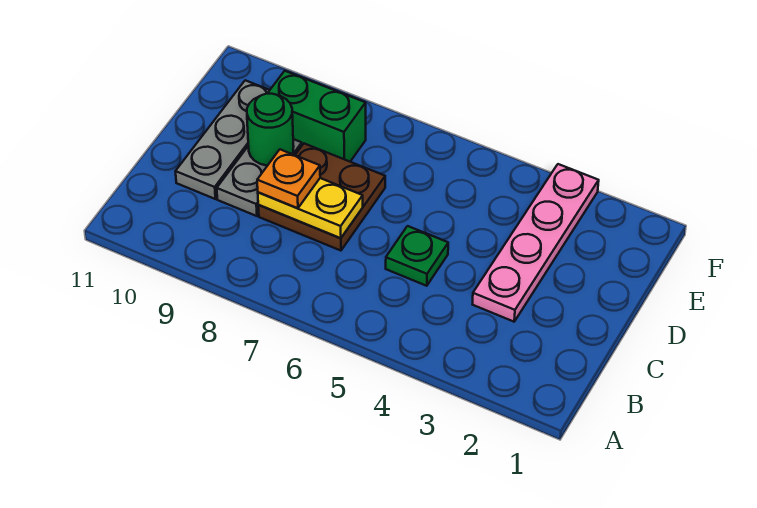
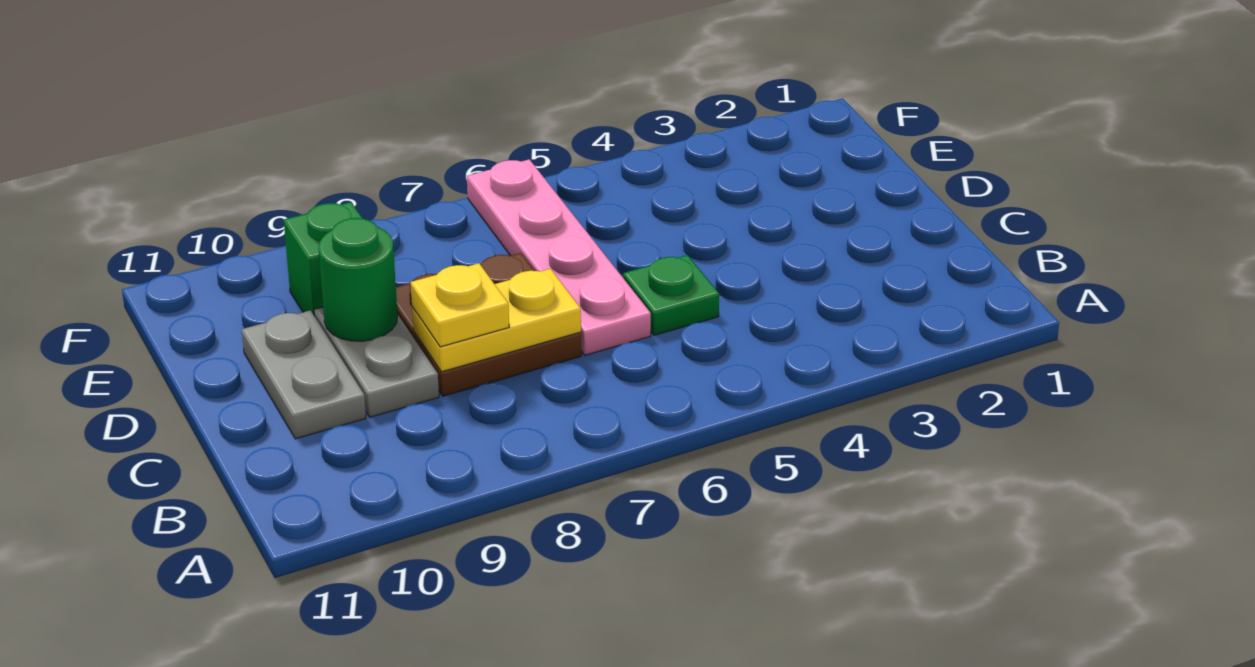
pink plate C3:F3 level 1 -> pink plate C6:F6 level 1
orange plate C8 level 3 -> yellow plate C8 level 3
grey plate C10:E10 level 1 -> grey plate C10:D10 level 1
green brick E8:E9 level 1 -> green brick E9 level 1

